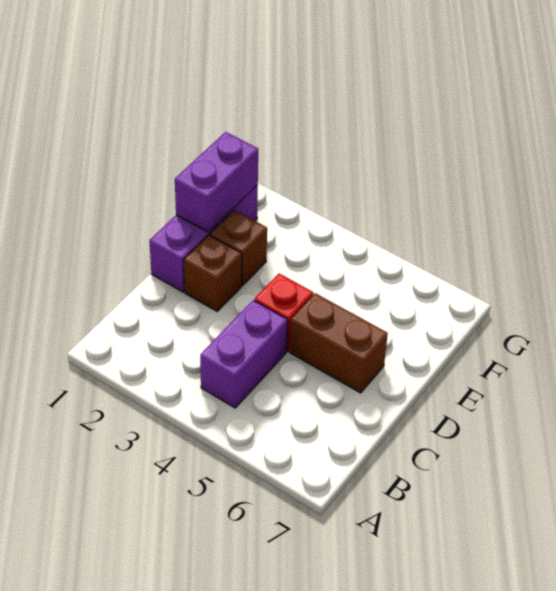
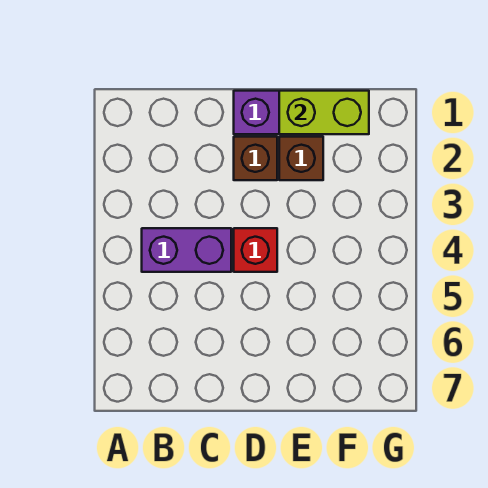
brown brick D5:D6 level 1 -> none
purple brick E1:F1 level 2 -> lime brick E1:F1 level 2

